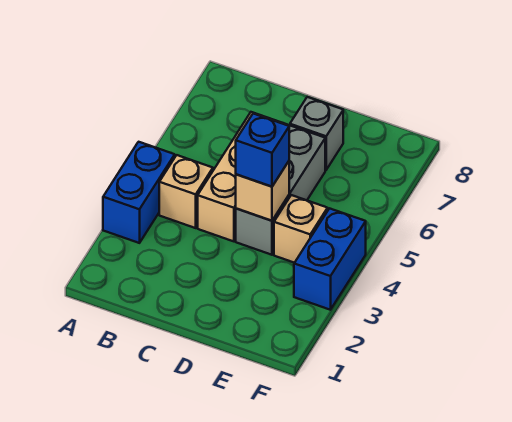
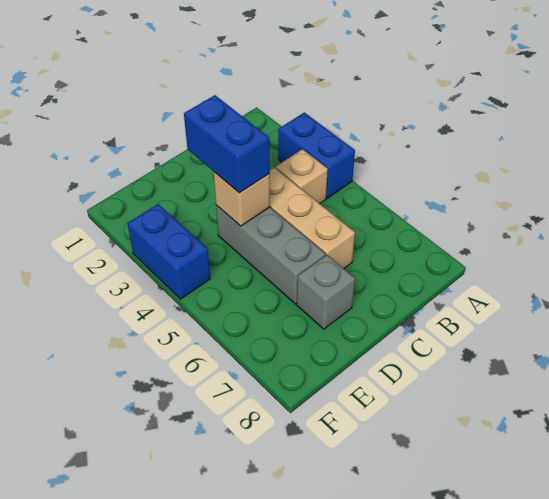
blue brick D4 level 3 -> blue brick D3:D4 level 3
tan brick E4 level 1 -> none

